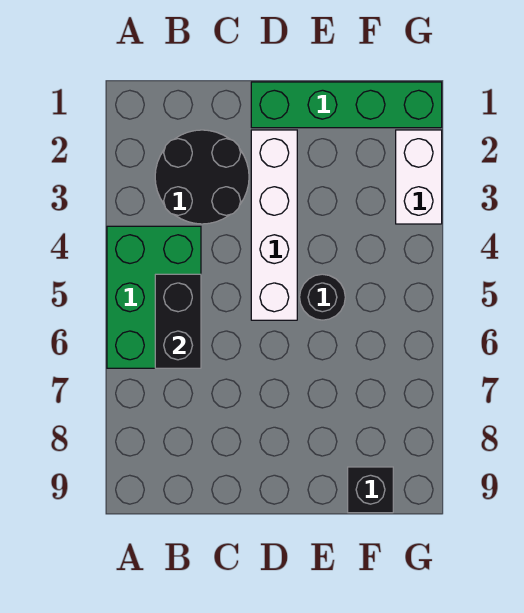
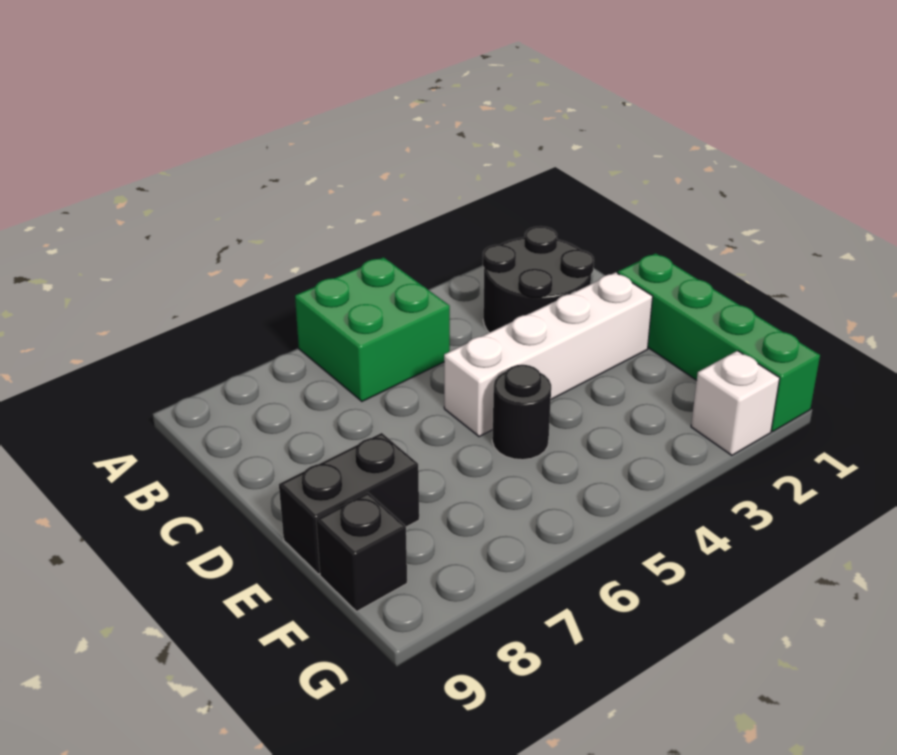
green brick A4:B6 level 1 -> green brick A5:B6 level 1
black brick B5:B6 level 2 -> black brick E8:E9 level 1
white brick G2:G3 level 1 -> white brick G2 level 1

